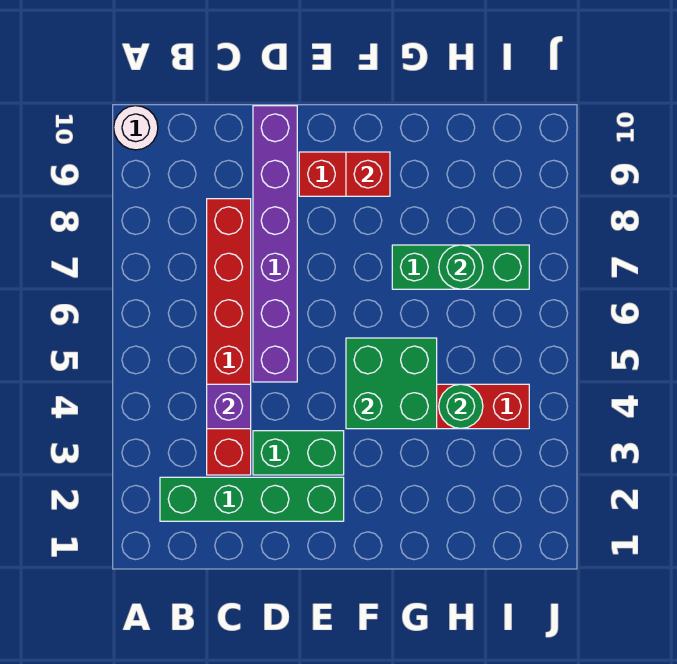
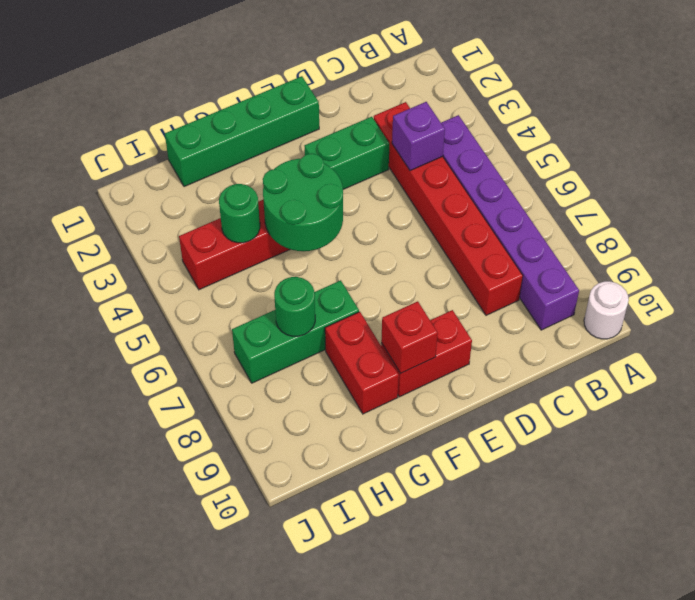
green brick B2:E2 level 1 -> green brick E1:H1 level 1
purple brick D5:D10 level 1 -> purple brick B4:B9 level 1
green brick F4:G5 level 2 -> green round brick F4:G5 level 2
none -> red brick G8:G9 level 1

